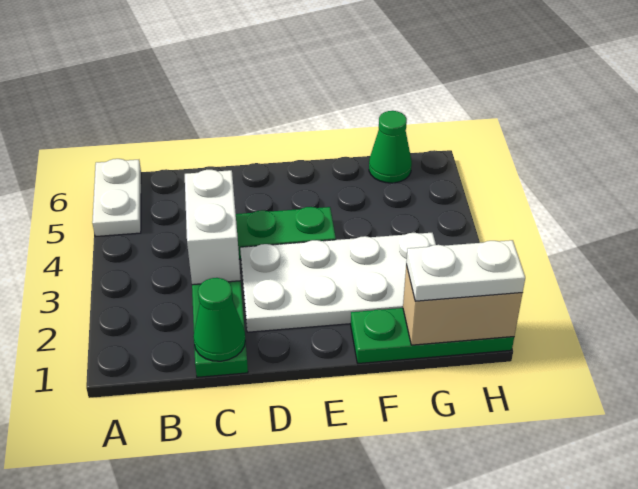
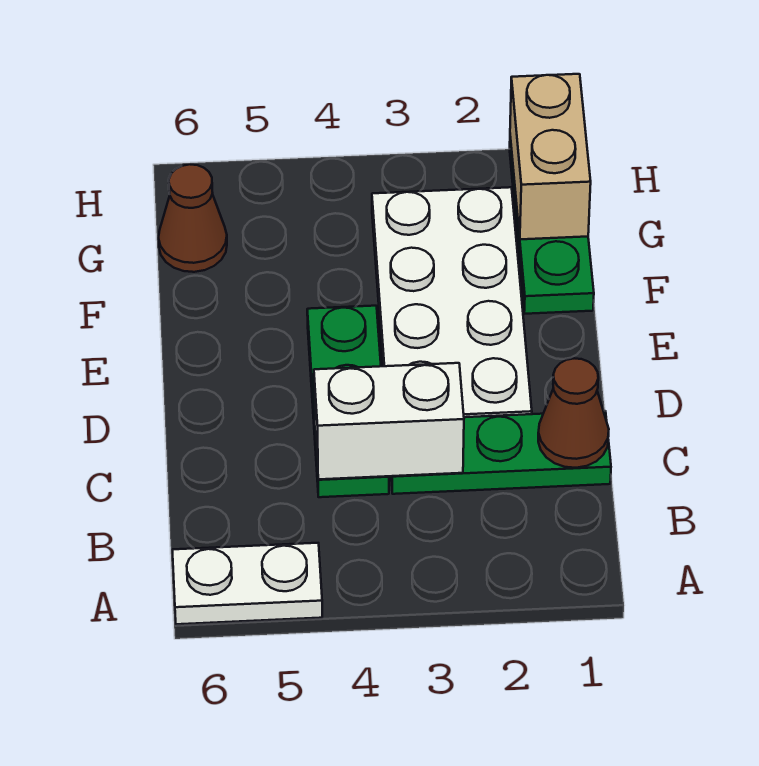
green cone C1 level 2 -> brown cone C1 level 2
white plate G1:H1 level 3 -> none
green cone G6 level 1 -> brown cone G6 level 1

